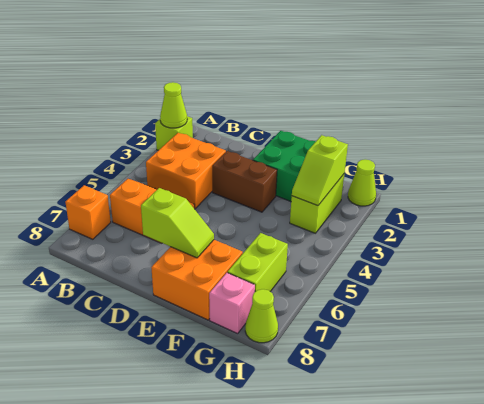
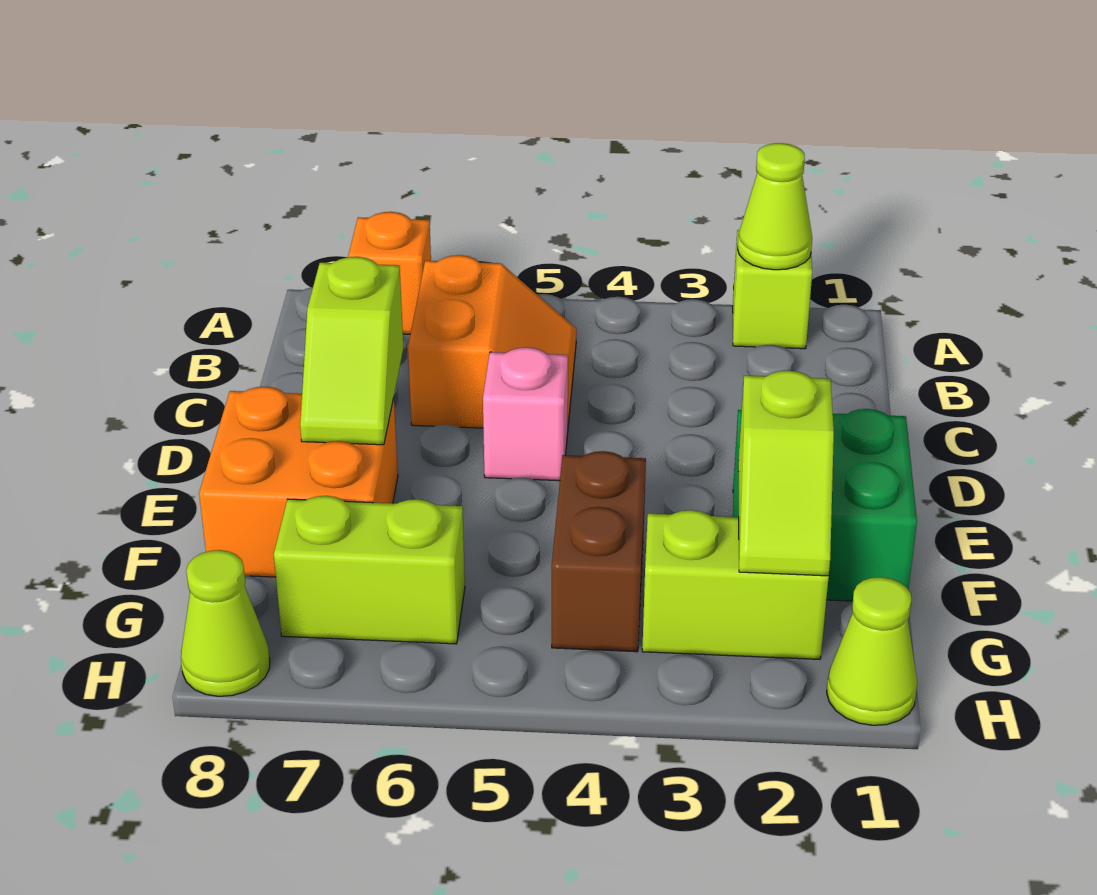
orange brick B3:C4 level 1 -> none
brown brick D3:E3 level 1 -> brown brick F4:G4 level 1
lime slope G2:G3 level 2 top 2 -> lime slope F2:G2 level 2 top F
pink brick G8 level 1 -> pink brick D5 level 1

